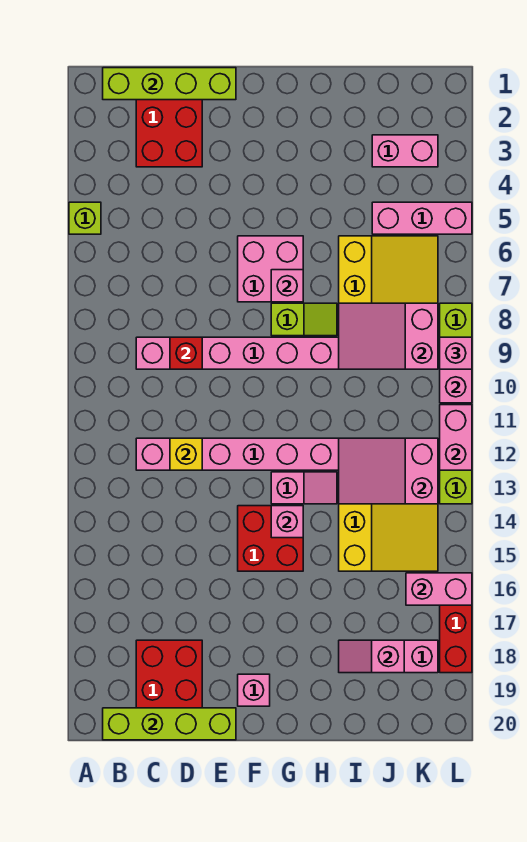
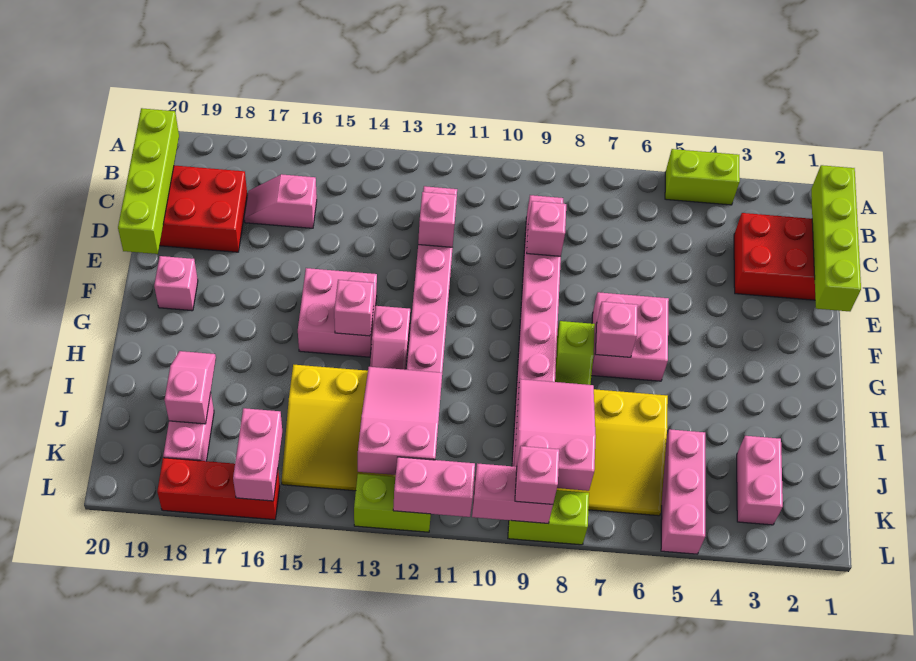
lime brick A5 level 1 -> lime brick A4:A5 level 1
none -> pink slope C16:C17 level 1 top 16
red brick D9 level 2 -> pink brick D9 level 2
yellow brick D12 level 2 -> pink brick D12 level 2
red brick F14:G15 level 1 -> pink brick F14:G15 level 1

